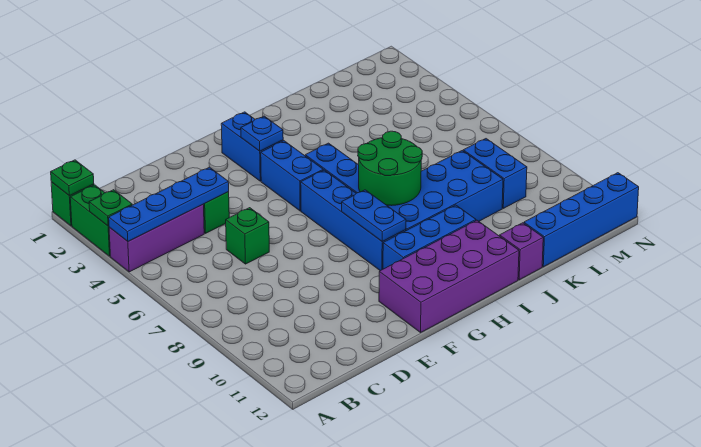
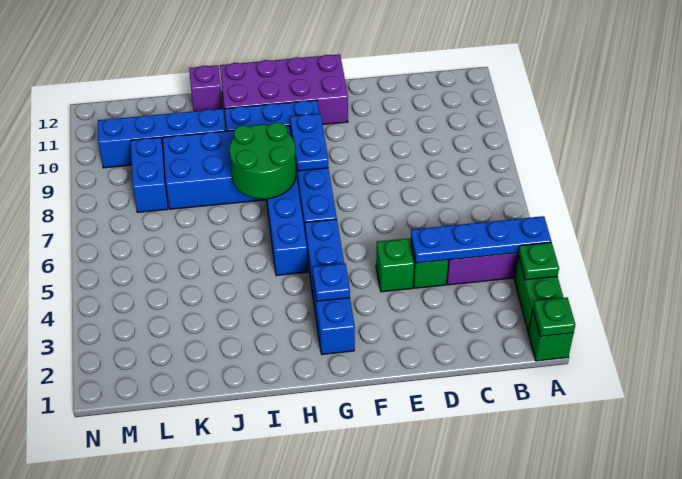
green brick D6 level 1 -> green brick E4 level 1
blue brick K12:N12 level 1 -> blue brick J10:M10 level 1

